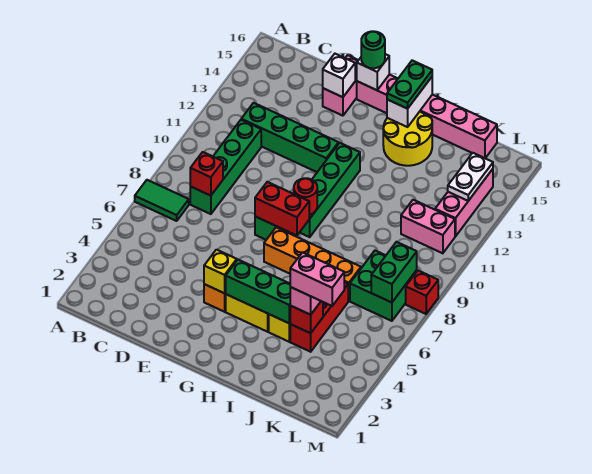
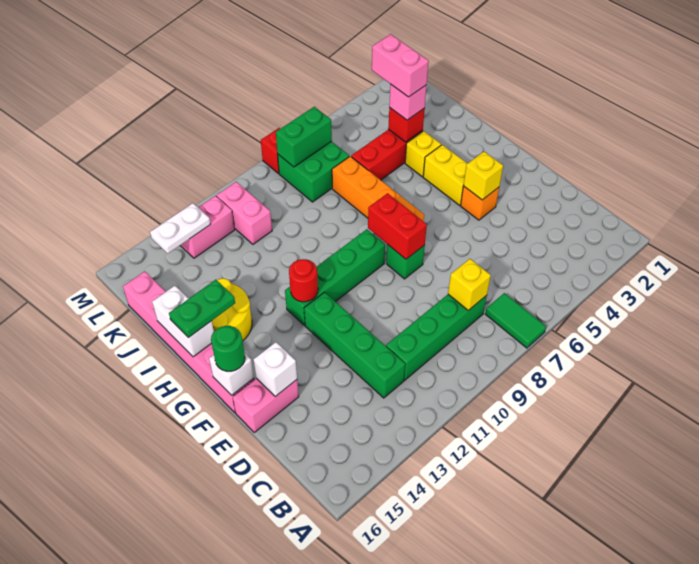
red brick C8 level 2 -> yellow brick C8 level 2
green brick G4:I4 level 2 -> none
red round brick G9 level 2 -> red round brick G12 level 2
white brick H15:H16 level 2 -> white brick H16:I16 level 2
pink brick L12:L14 level 1 -> pink brick L12:L13 level 1

